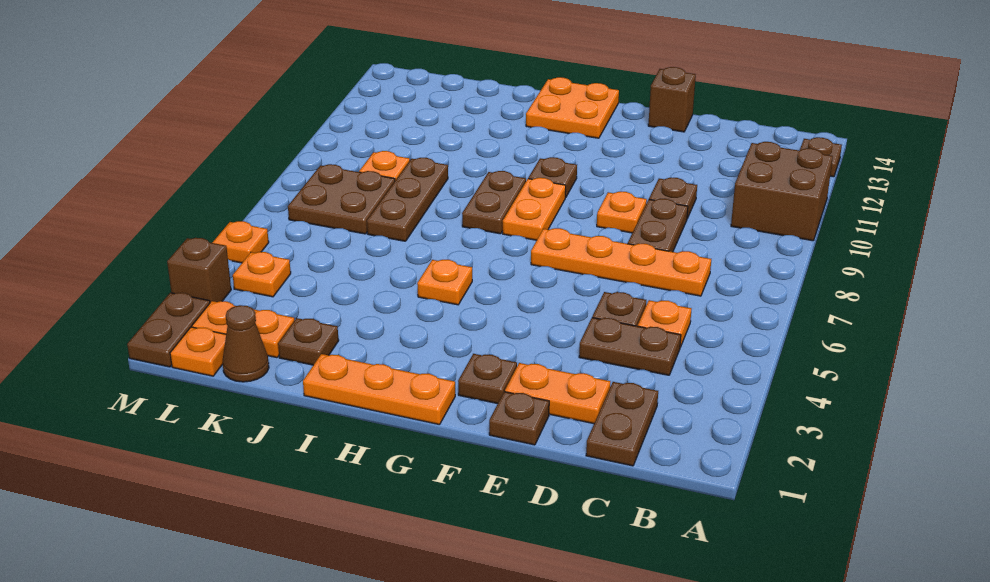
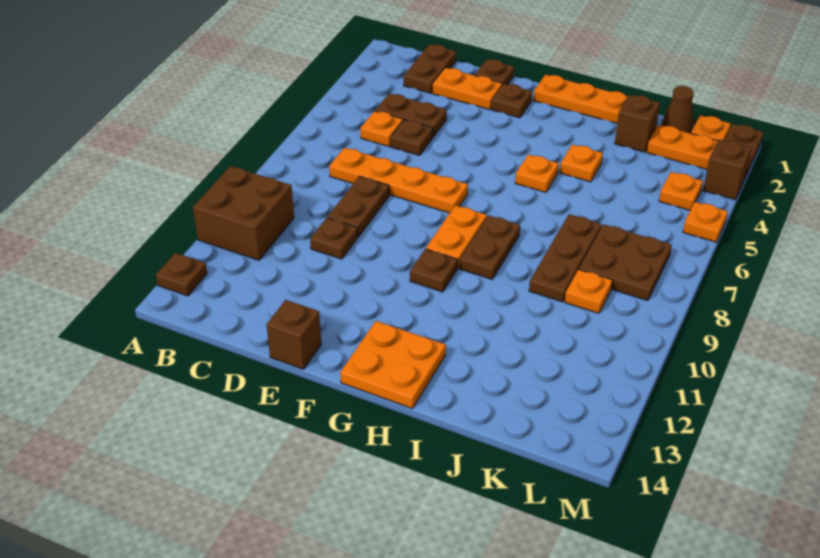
orange plate E9 level 1 -> orange plate I4 level 1
brown plate J2 level 1 -> brown brick J2 level 1

